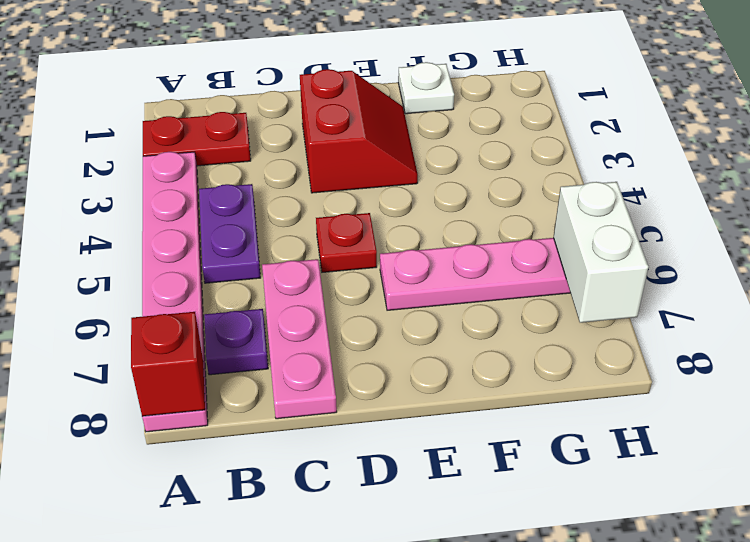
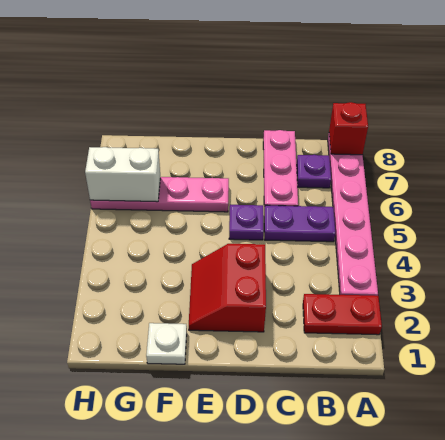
purple plate B4:B5 level 1 -> purple plate B5:C5 level 1
red plate D5 level 1 -> purple plate D5 level 1
white brick H6:H7 level 2 -> white brick G6:H6 level 2

